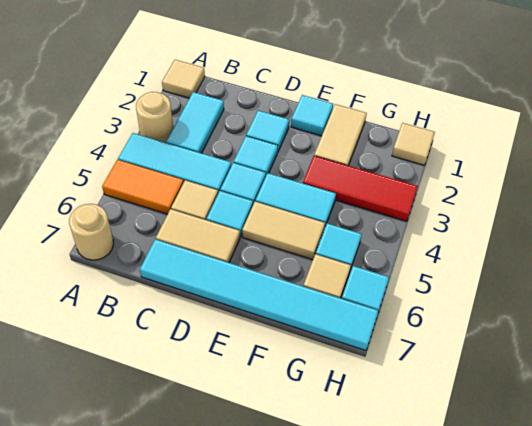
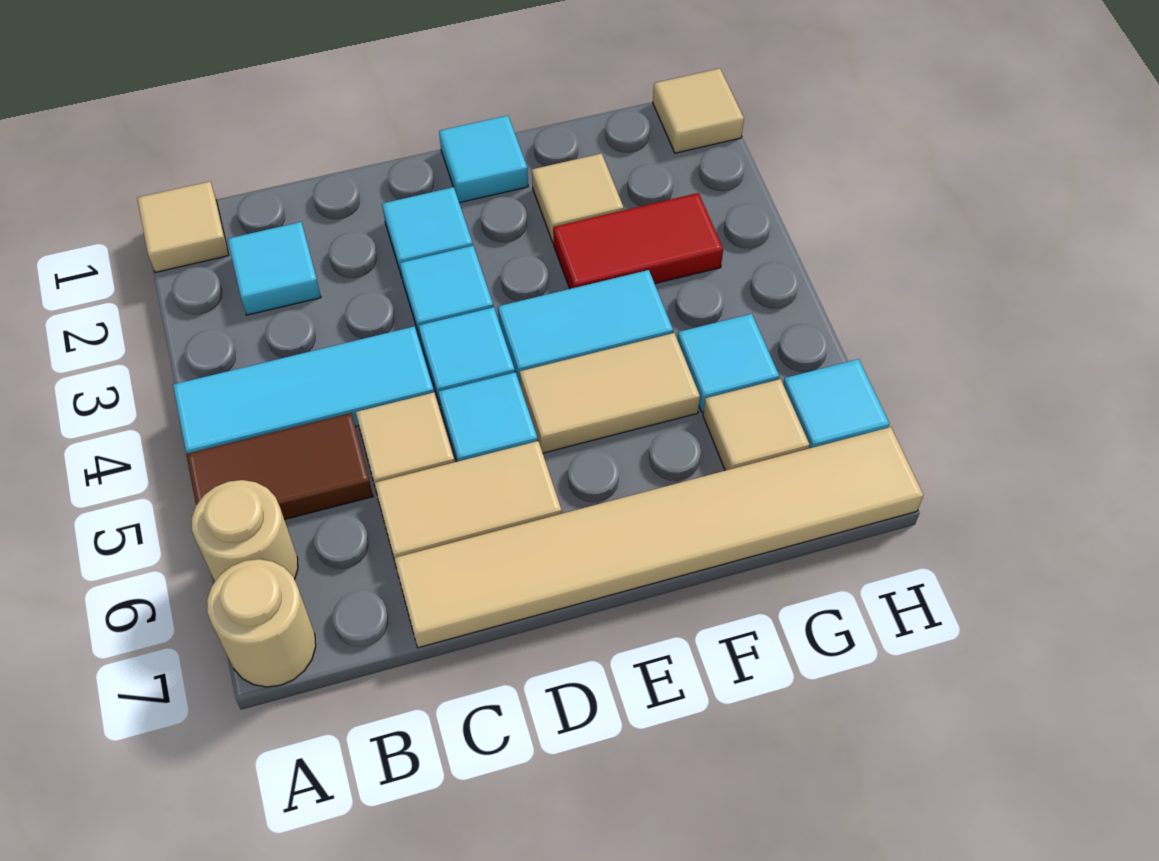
tan round brick A3 level 1 -> tan round brick A6 level 1
orange tile A5:B5 level 1 -> brown tile A5:B5 level 1
cyan tile B2:B3 level 1 -> cyan tile B2 level 1
cyan tile C7:H7 level 1 -> tan tile C7:H7 level 1
tan tile F1:F2 level 1 -> tan tile F2 level 1
red tile F3:H3 level 1 -> red tile F3:G3 level 1

